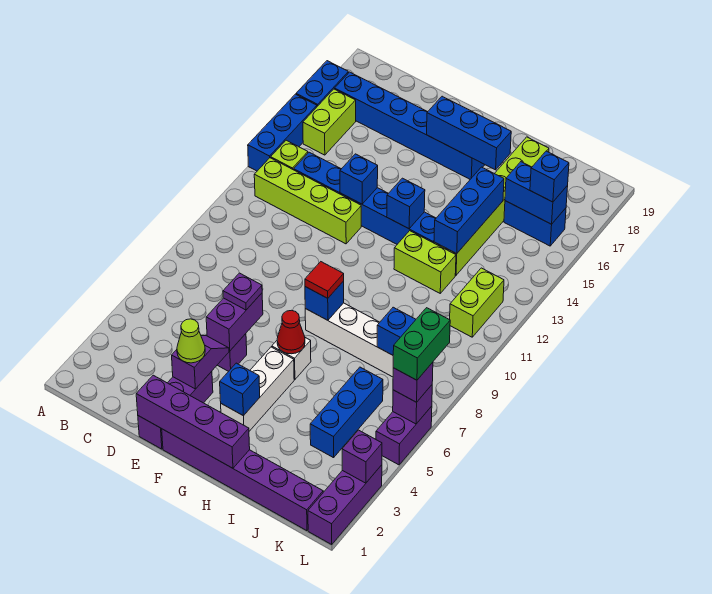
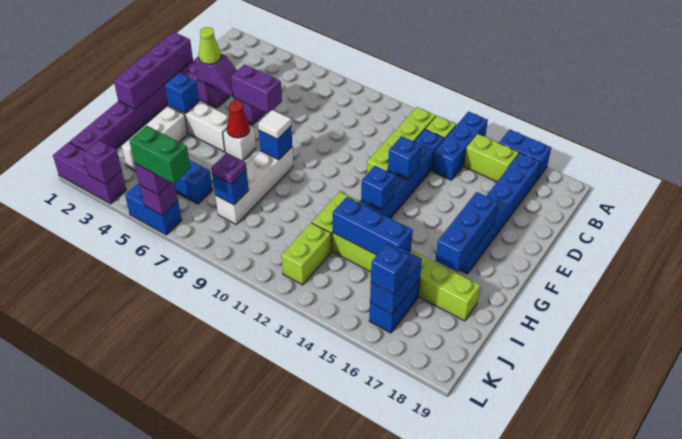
blue brick A13:A15 level 1 -> blue brick A14:C14 level 1
purple plate E6 level 3 -> purple plate J8 level 3
red tile G8 level 3 -> white tile G8 level 3
none -> white brick H3:J3 level 1
lime brick K11:K12 level 1 -> lime brick J12:K12 level 1
purple brick L5:L6 level 1 -> blue brick L5:L6 level 1

